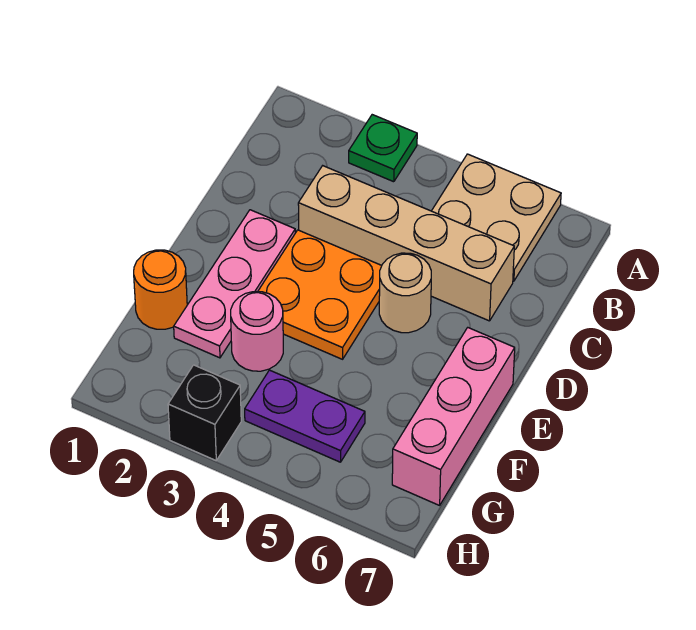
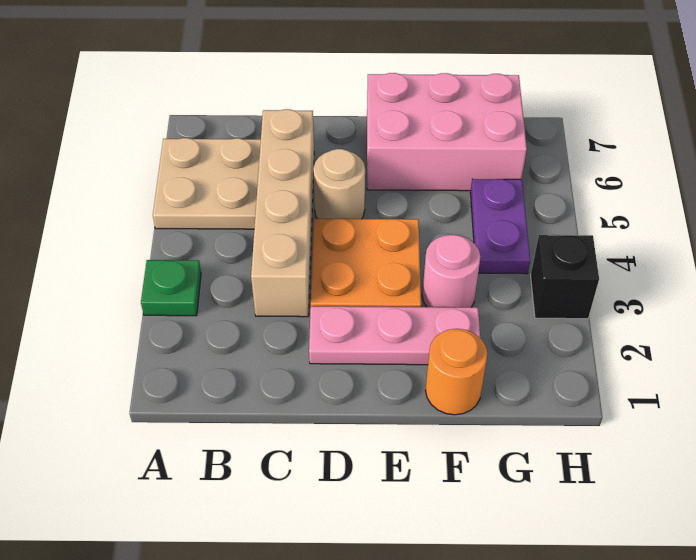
pink brick E7:G7 level 1 -> pink brick E6:G7 level 1

